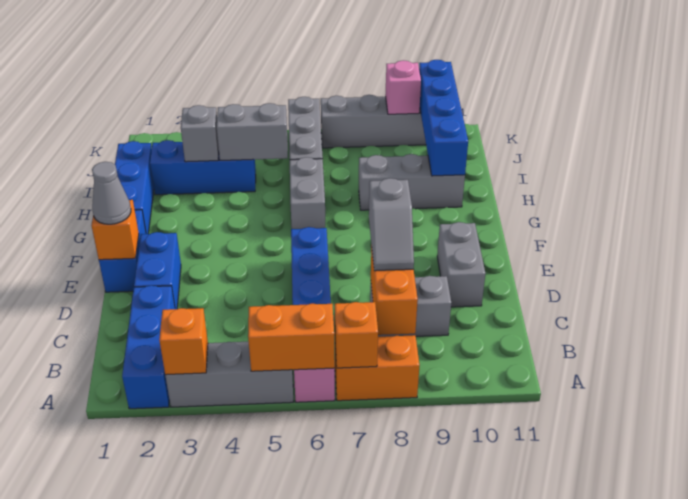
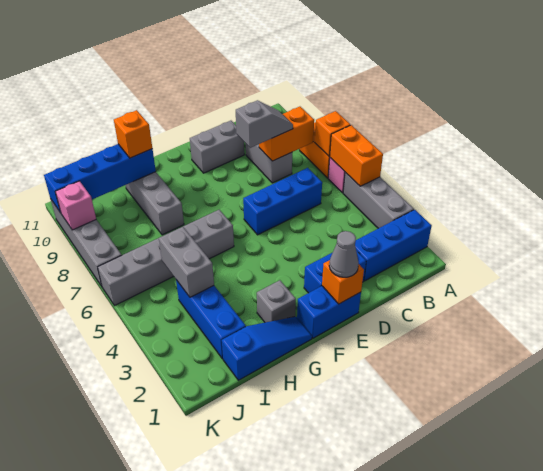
orange brick A3 level 2 -> orange brick H10 level 3
blue brick G1:I1 level 1 -> blue slope G1:I1 level 1 top I
grey brick I3 level 2 -> grey brick G2 level 1

